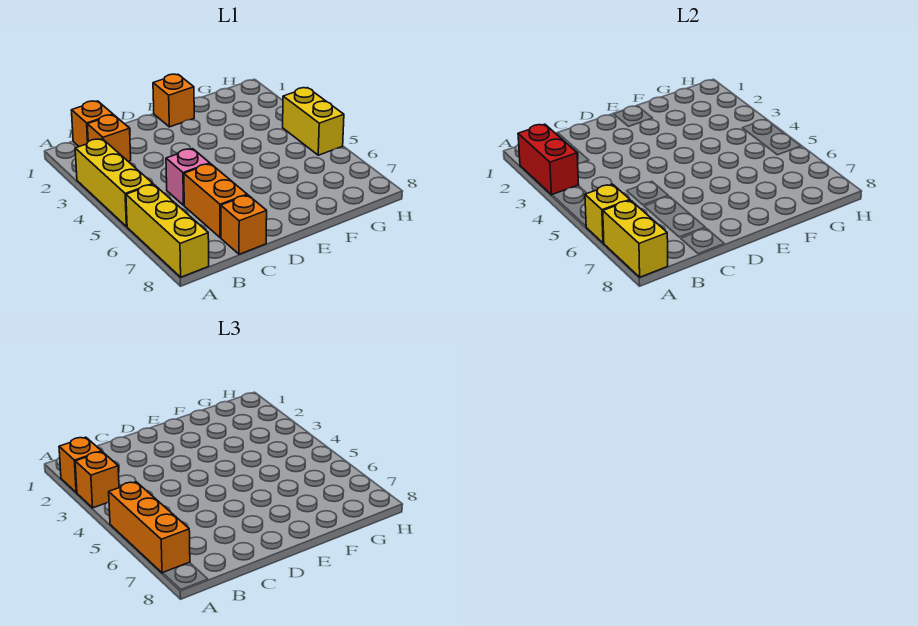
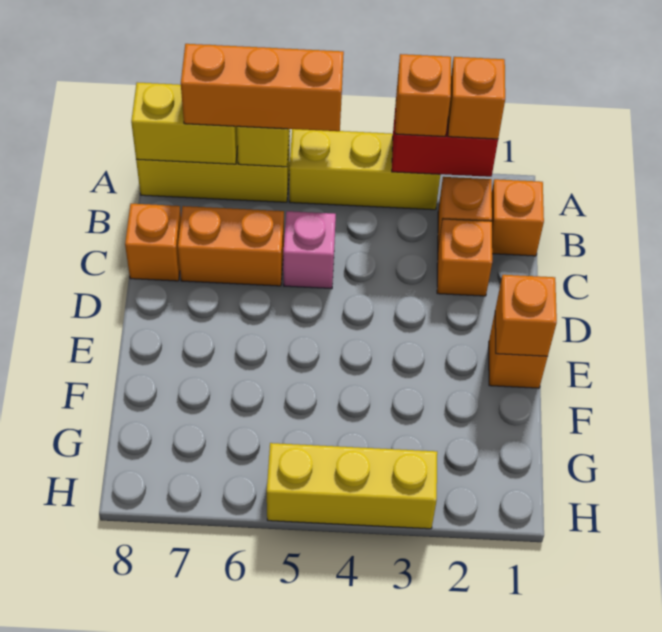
none -> orange brick C2 level 1
none -> orange brick E1 level 2
yellow brick H4:H5 level 1 -> yellow brick H3:H5 level 1

